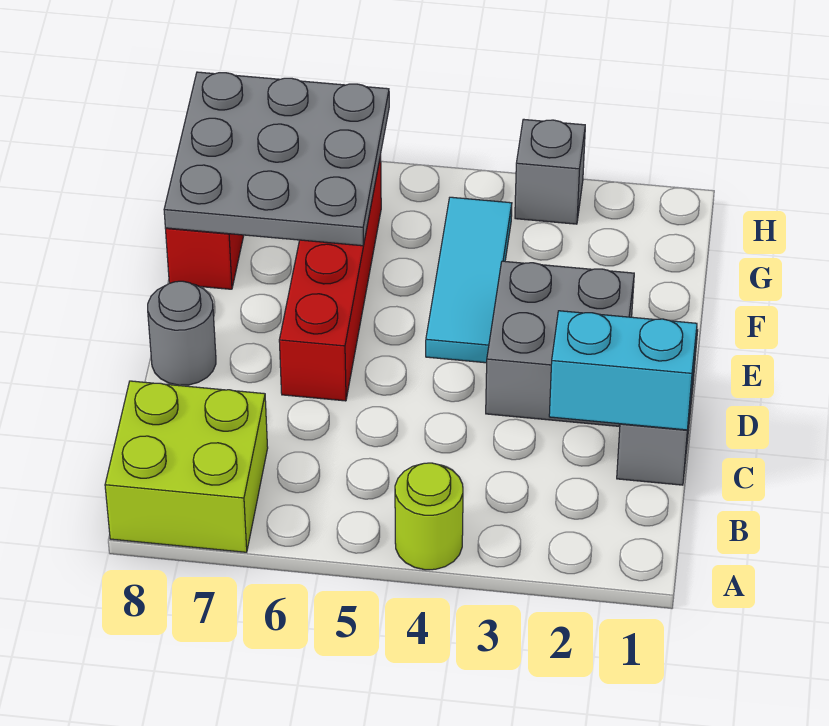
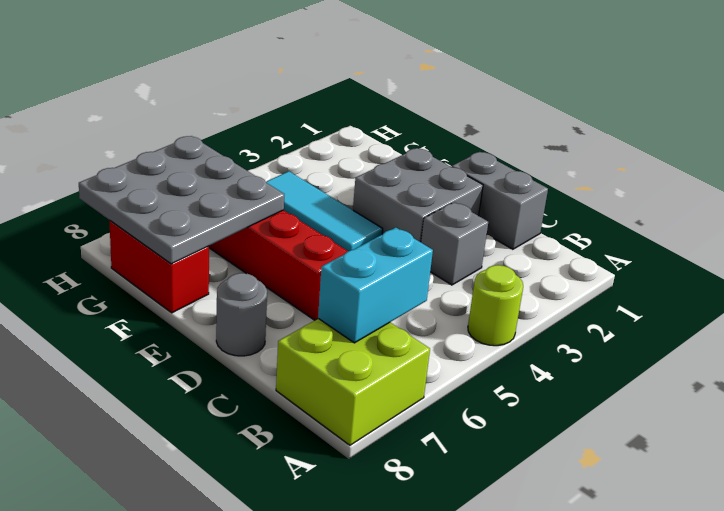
cyan brick C1:C2 level 2 -> cyan brick B6:B7 level 2
grey brick H3 level 1 -> grey brick C3 level 1

